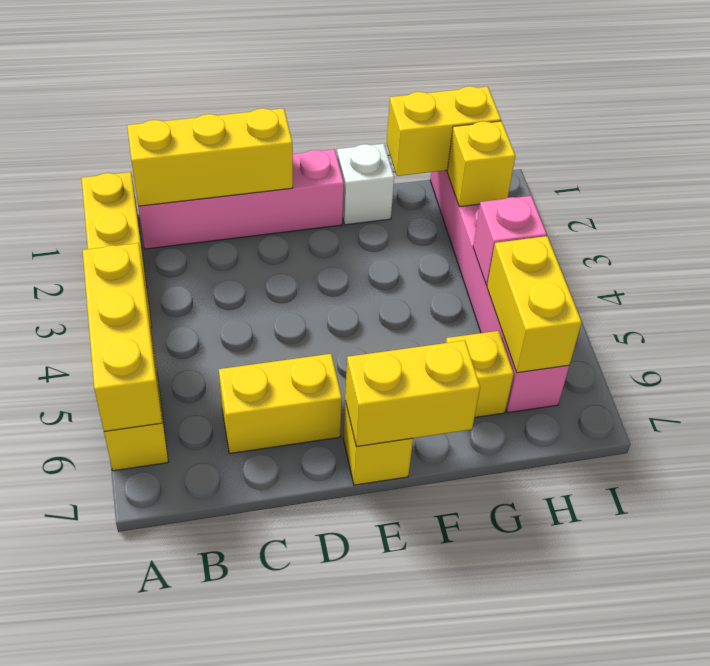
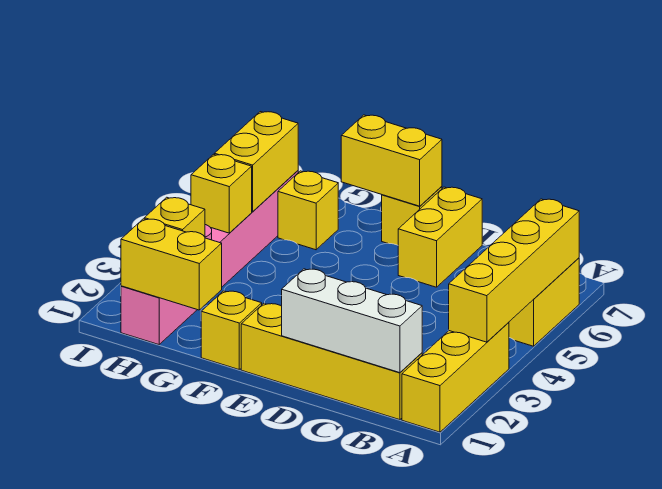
yellow brick A4:A6 level 2 -> yellow brick A3:A6 level 2
pink brick B1:E1 level 1 -> yellow brick B1:E1 level 1
yellow brick B1:D1 level 2 -> white brick B1:D1 level 2
yellow brick C6:D6 level 1 -> yellow brick D6:D7 level 1
white brick F1 level 1 -> yellow brick F1 level 1
pink brick H4 level 2 -> yellow brick H4 level 2

